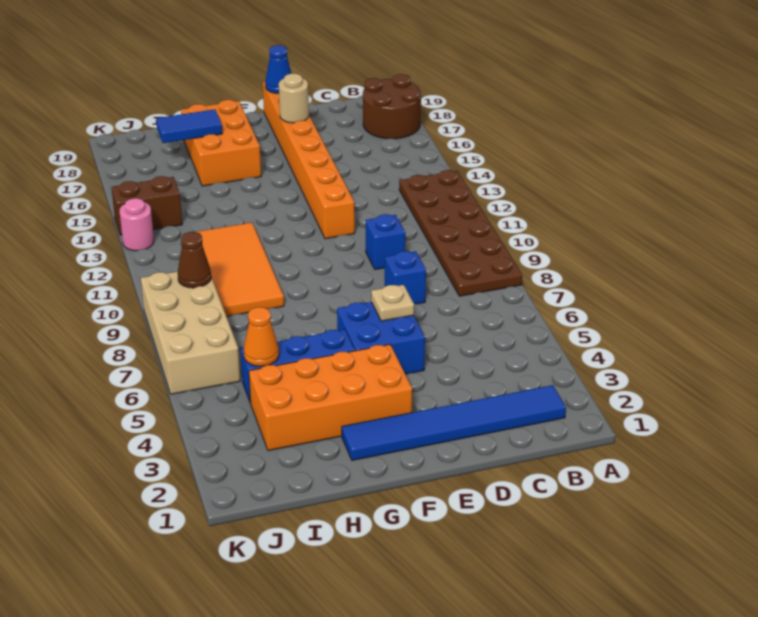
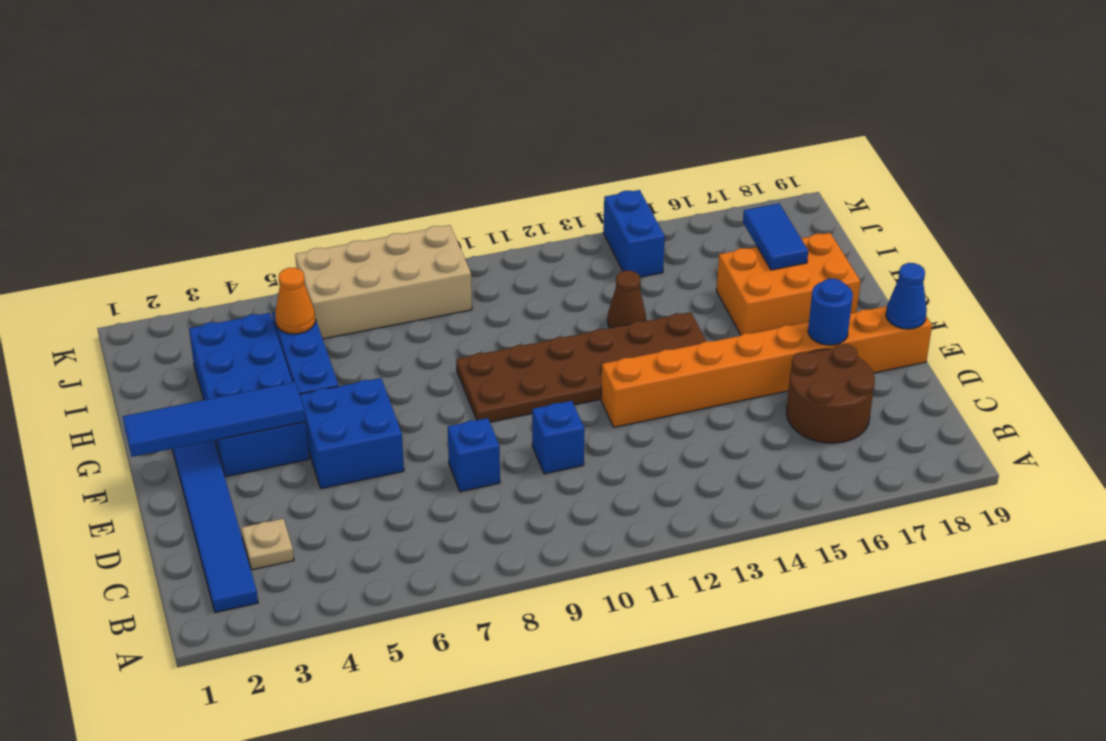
brown plate A8:B13 level 1 -> brown plate F9:G14 level 1
brown round brick A17:B18 level 1 -> brown round brick C16:D17 level 1
tan plate E6 level 2 -> tan plate C3 level 1
tan round brick E17 level 2 -> blue round brick E17 level 2
none -> blue tile F1:F4 level 2
orange brick F3:I4 level 1 -> blue brick F3:I4 level 1
orange tile H9:I12 level 1 -> none
brown cone J9 level 2 -> brown cone H13 level 1
brown brick J14:K14 level 1 -> blue brick J14:K14 level 1
pink round brick K13 level 1 -> none

